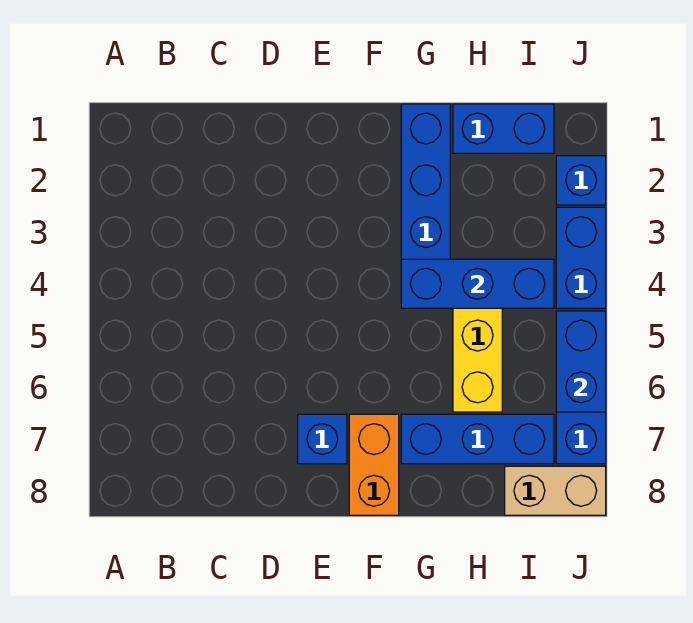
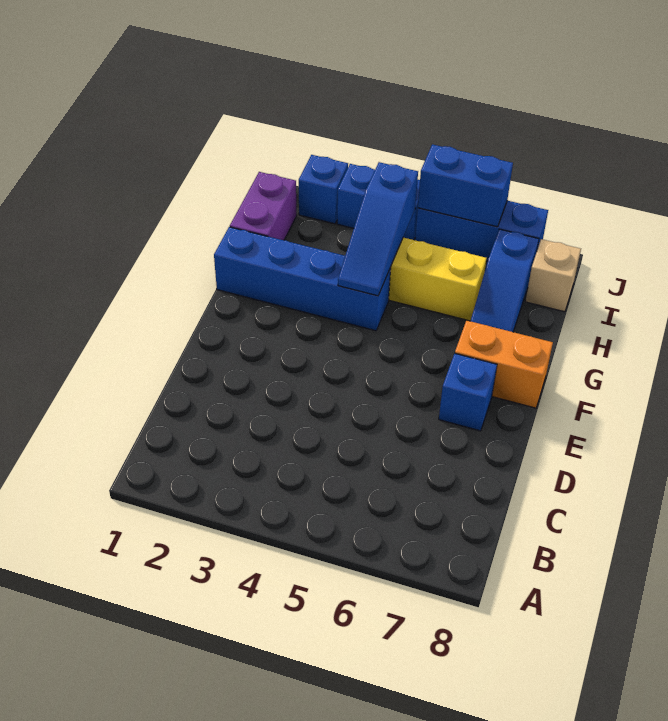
blue brick G4:I4 level 2 -> blue slope G4:I4 level 2 top I
blue brick G7:I7 level 1 -> blue slope G7:I7 level 1 top I
blue brick H1:I1 level 1 -> purple brick H1:I1 level 1
tan brick I8:J8 level 1 -> tan brick I8 level 1

